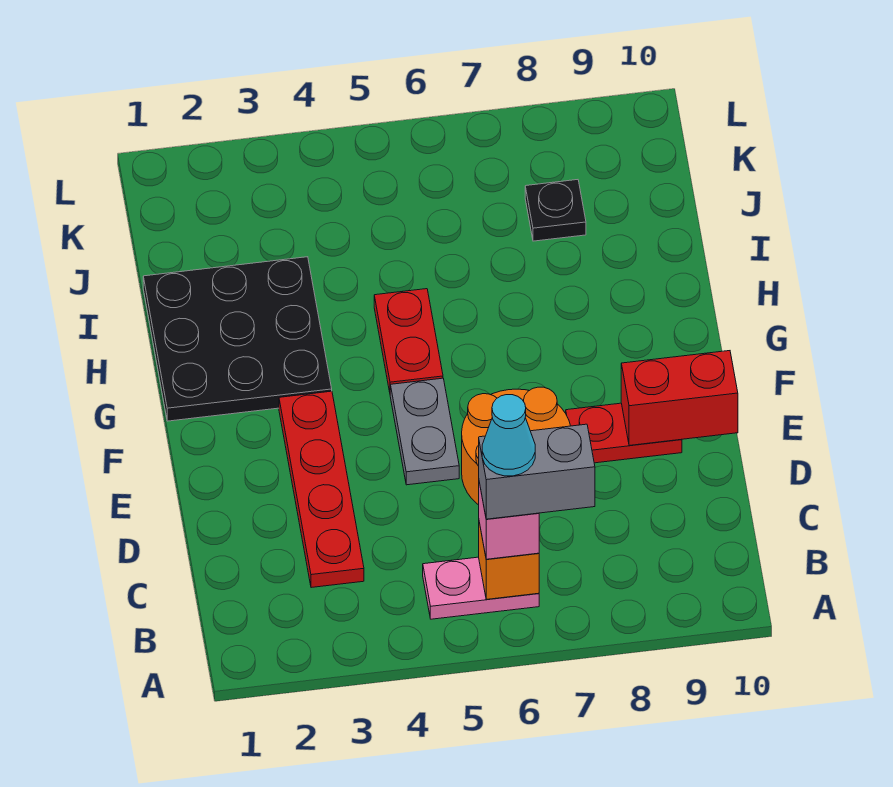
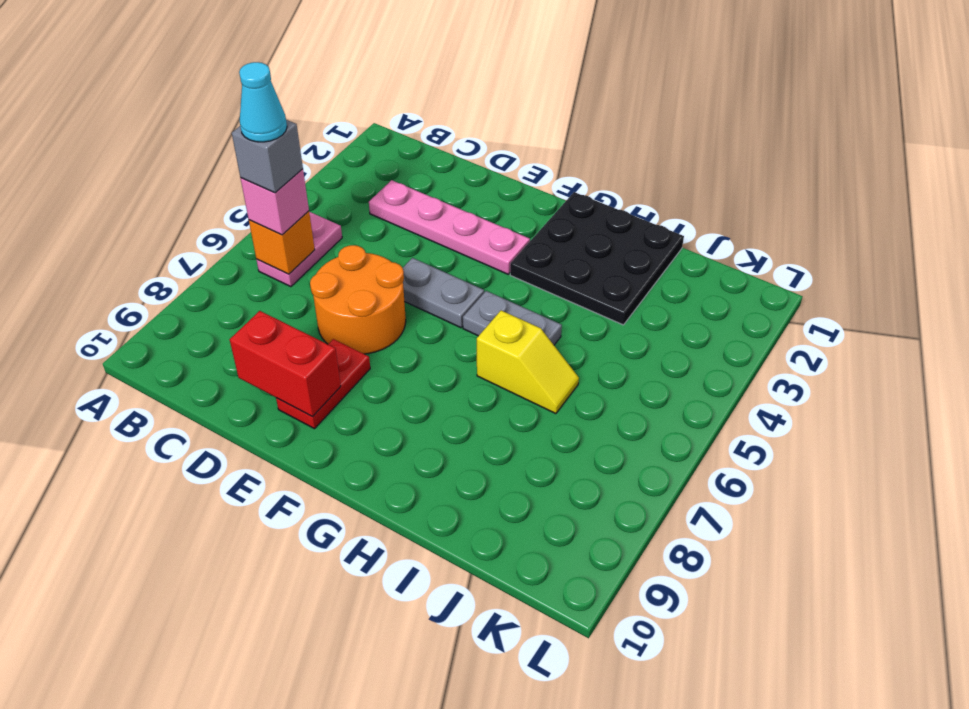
grey brick B6:B7 level 4 -> grey brick B6 level 4
red plate C3:F3 level 1 -> pink plate C3:F3 level 1
red brick E9:E10 level 2 -> red brick D9:E9 level 2
red plate G5:H5 level 1 -> grey plate G5:H5 level 1
none -> yellow slope H6:I6 level 1 top H
black plate J8 level 1 -> none

